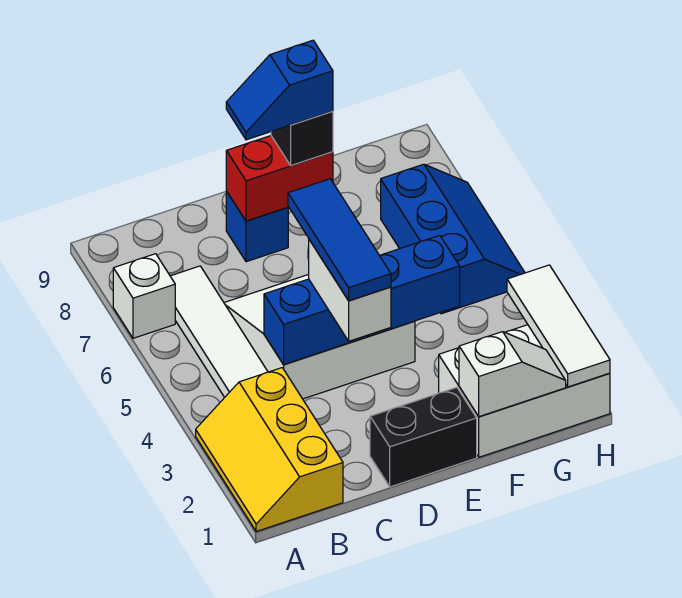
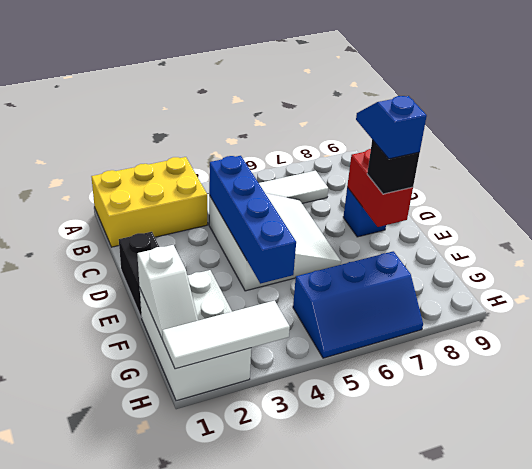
yellow slope A1:B3 level 1 top B -> yellow brick A1:B3 level 1
white brick A7 level 1 -> none
white brick D3:D4 level 3 -> none
blue tile D3:D5 level 4 -> none

